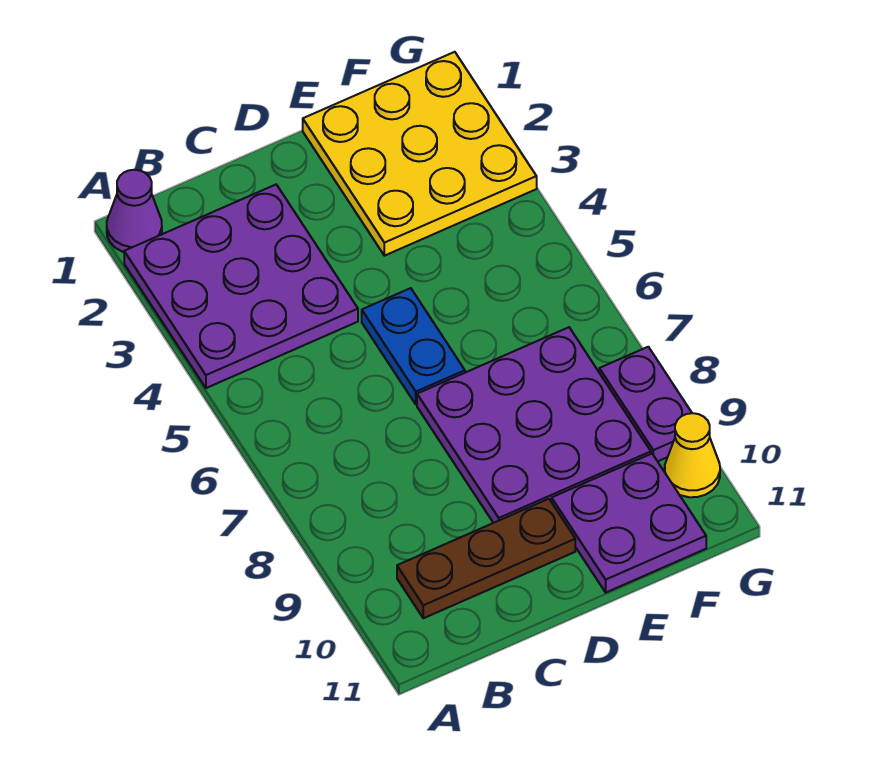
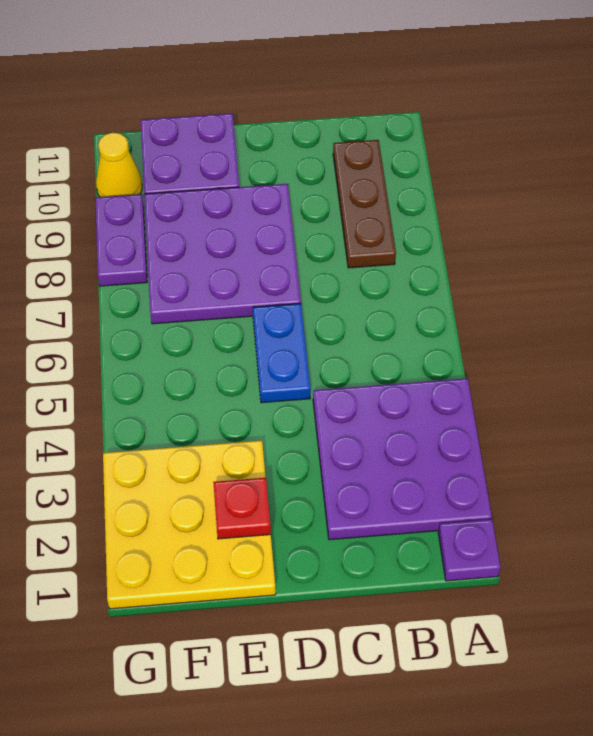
purple cone A1 level 1 -> purple plate A1 level 1
brown plate B10:D10 level 1 -> brown plate B8:B10 level 1
none -> red plate E2 level 2

